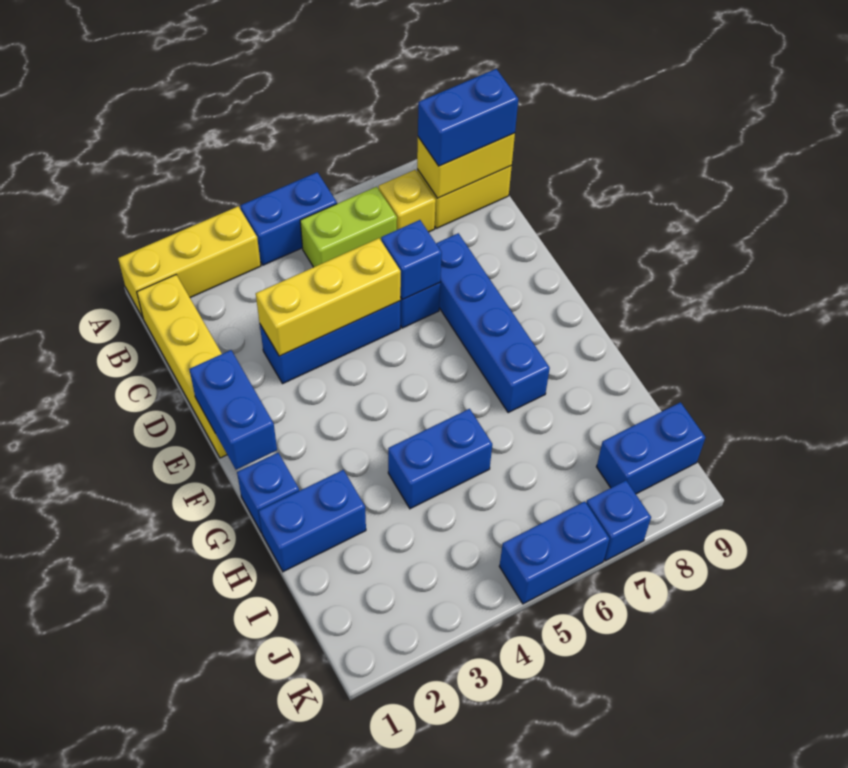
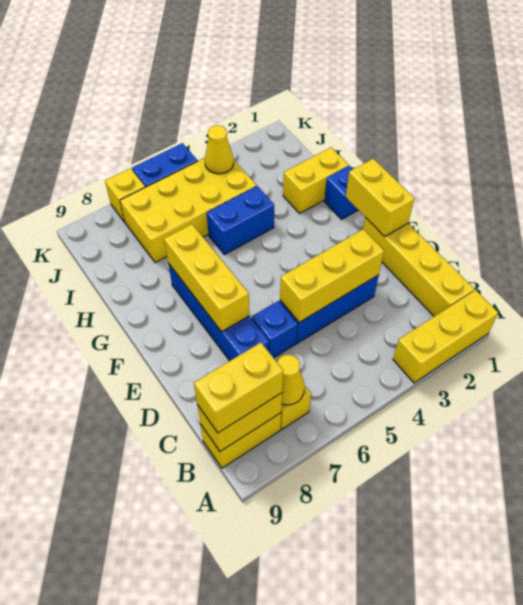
blue brick A4:A5 level 1 -> none
lime brick B5:B6 level 1 -> none
none -> yellow cone B7 level 2
blue brick B8:B9 level 3 -> yellow brick B8:B9 level 3
blue brick D6 level 2 -> none
blue brick E1:F1 level 2 -> yellow brick E1:F1 level 2
none -> yellow brick E7:G7 level 2
blue brick H1:H2 level 1 -> yellow brick H1:H2 level 1
none -> yellow brick I4:J7 level 1
none -> yellow cone J4 level 2
blue brick J8:J9 level 1 -> none
blue brick K7 level 1 -> yellow brick K7 level 1

